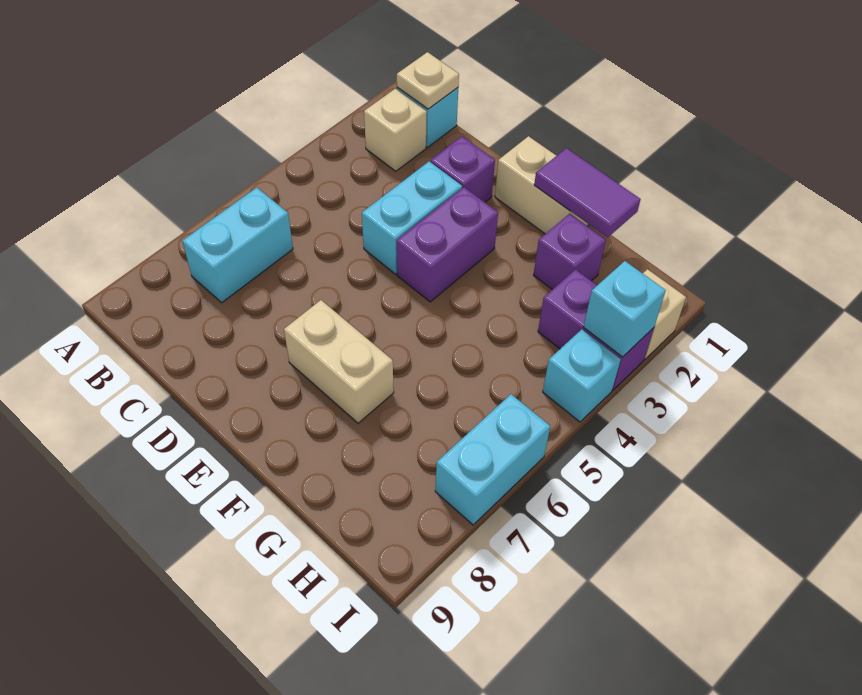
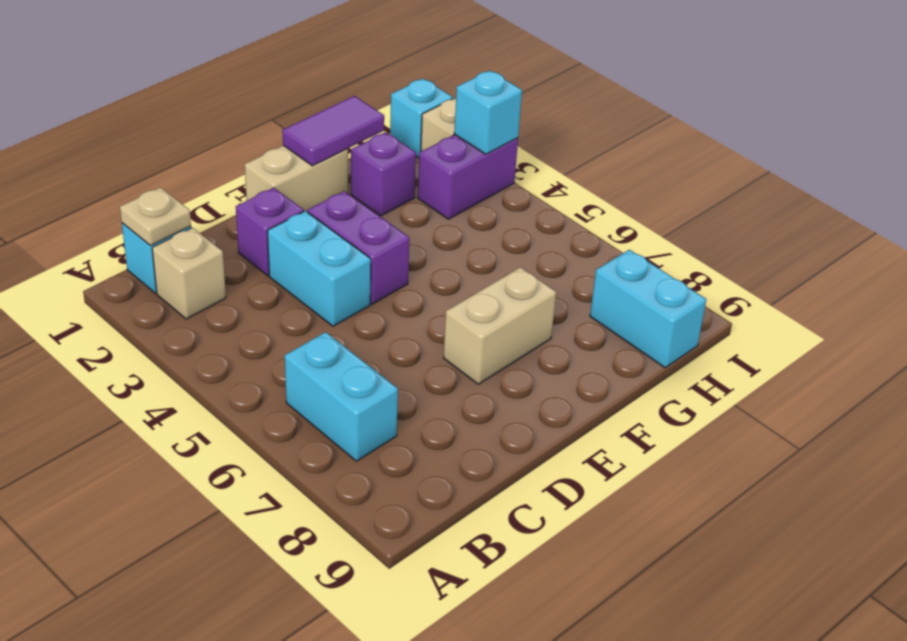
cyan brick I4 level 1 -> cyan brick I1 level 1
cyan brick I6:I7 level 1 -> cyan brick H8:H9 level 1

